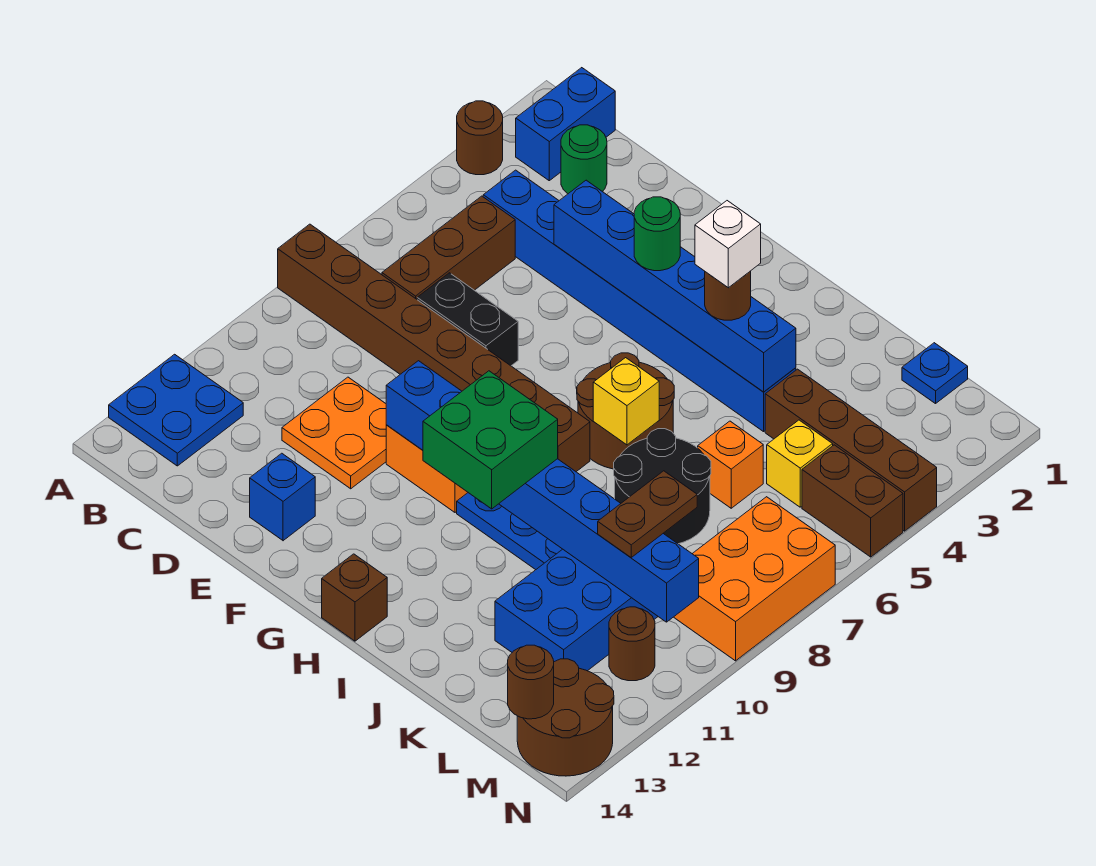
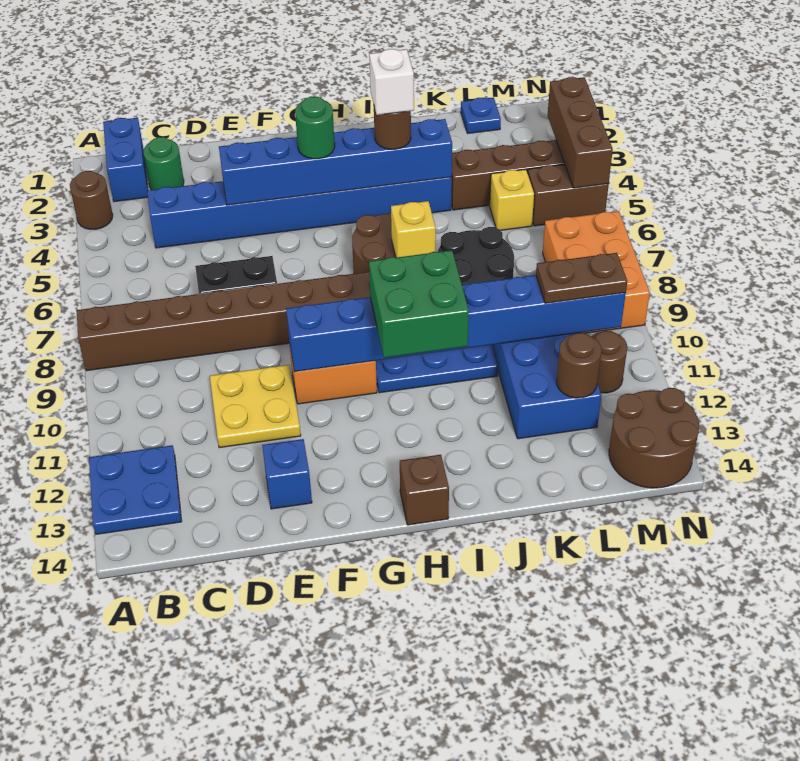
brown brick C5:C7 level 1 -> brown brick N3:N5 level 2
orange plate D10:E11 level 1 -> yellow plate D10:E11 level 1
orange brick K6 level 1 -> none
brown plate L9:L10 level 3 -> brown plate L10:M10 level 3
brown round brick M14 level 2 -> brown round brick L12 level 2

